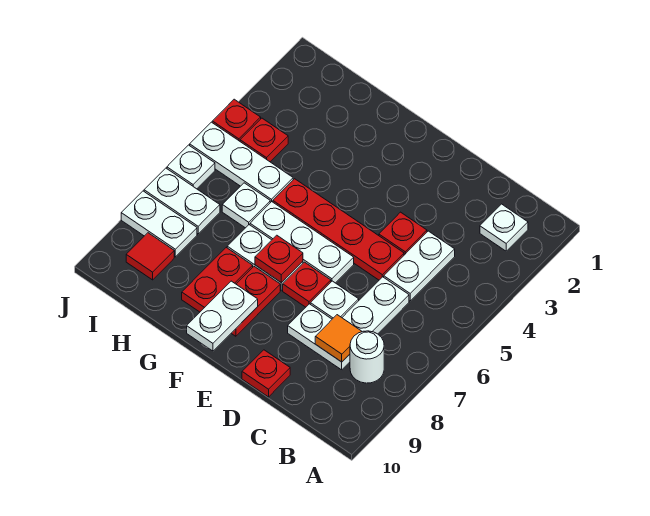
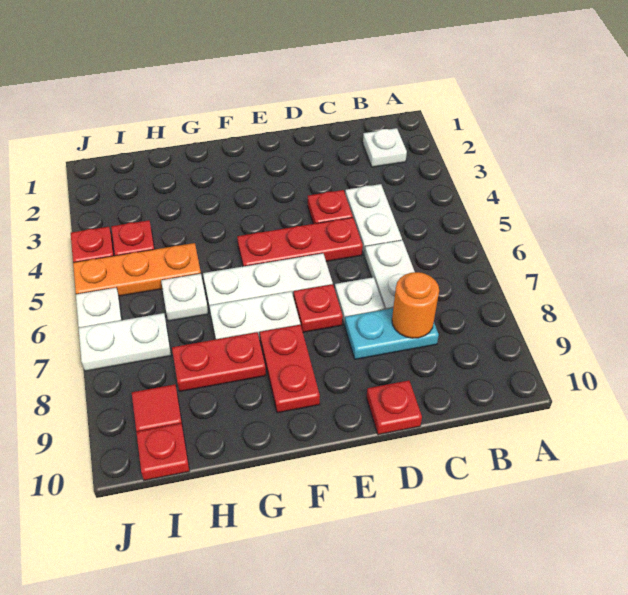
white round brick B8 level 1 -> none
white plate C8:D8 level 1 -> cyan plate C8:D8 level 1
orange tile C8 level 2 -> orange round brick C8 level 2
red plate D5:G5 level 1 -> red plate D5:F5 level 1
red plate F7 level 2 -> red plate I10 level 1
white plate F9:F10 level 2 -> none
red plate G8:G9 level 1 -> red plate G8:H8 level 1
white plate H5:J5 level 1 -> orange plate H5:J5 level 1
white plate I8:J8 level 1 -> none

